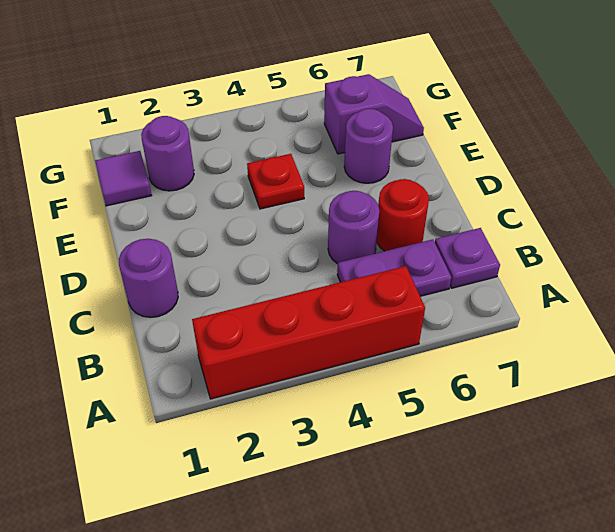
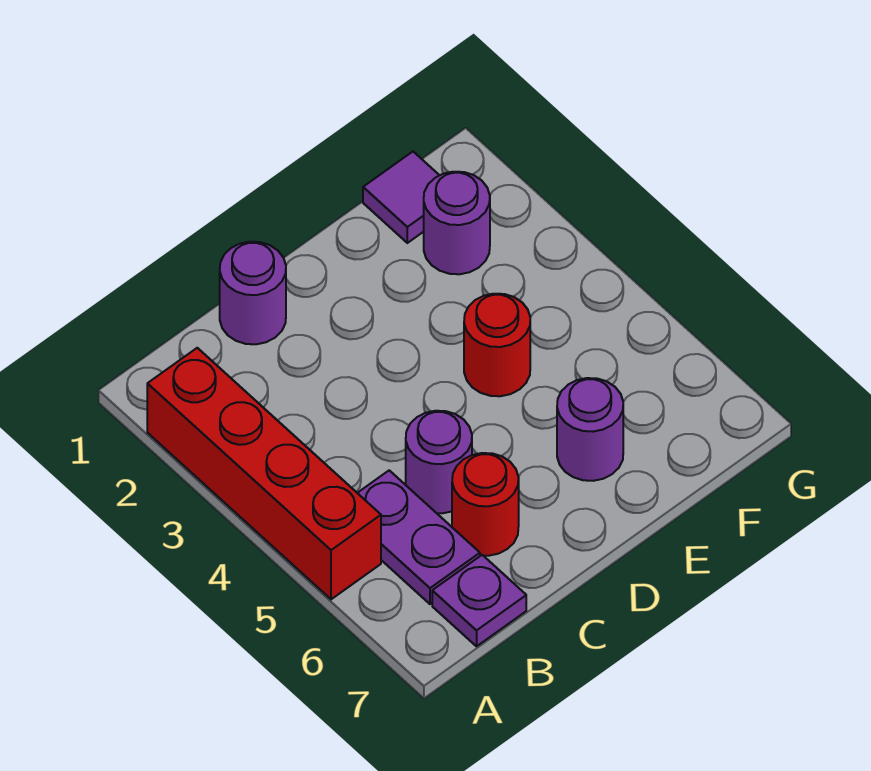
red plate E4 level 1 -> red round brick E4 level 1
purple slope F6:F7 level 1 top 6 -> none

